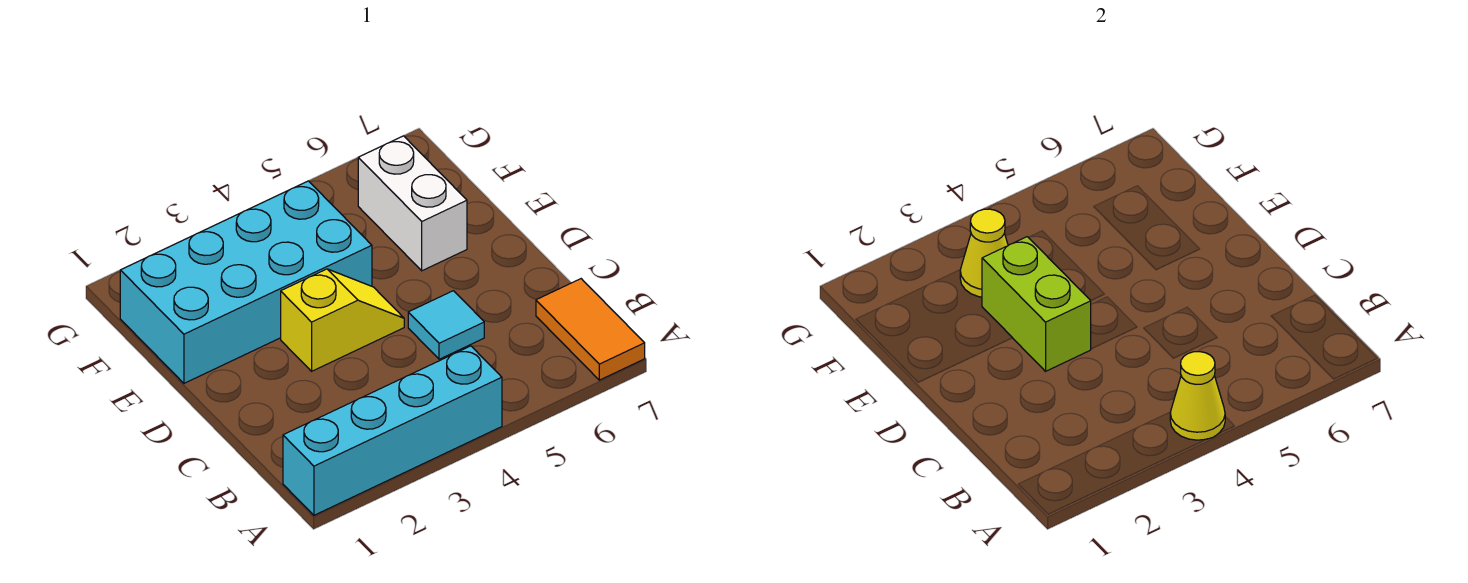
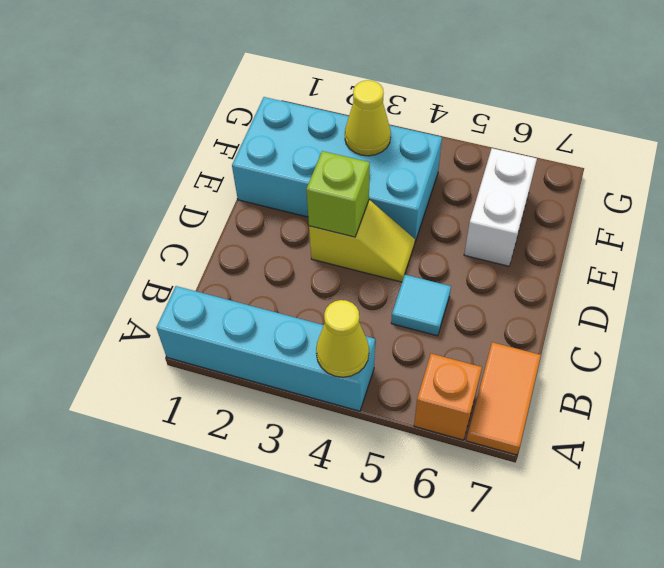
none -> orange brick A6 level 1
lime brick D3:E3 level 2 -> lime brick D3 level 2

